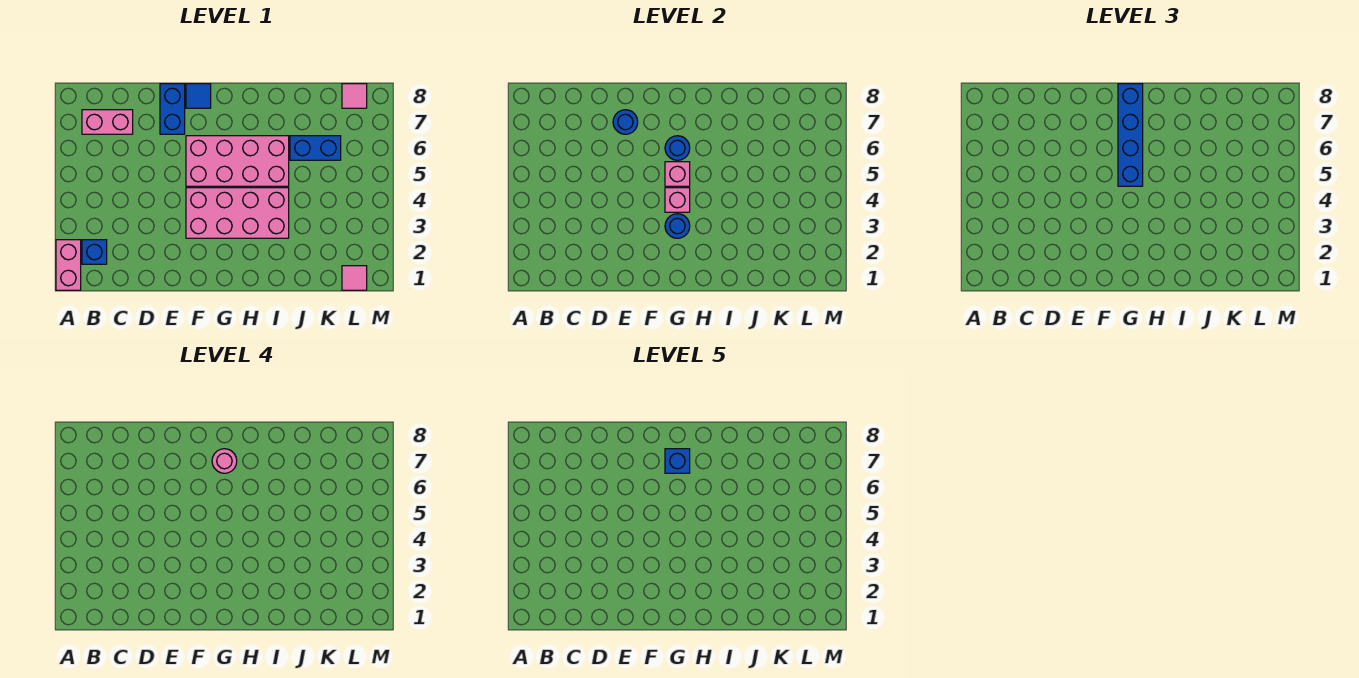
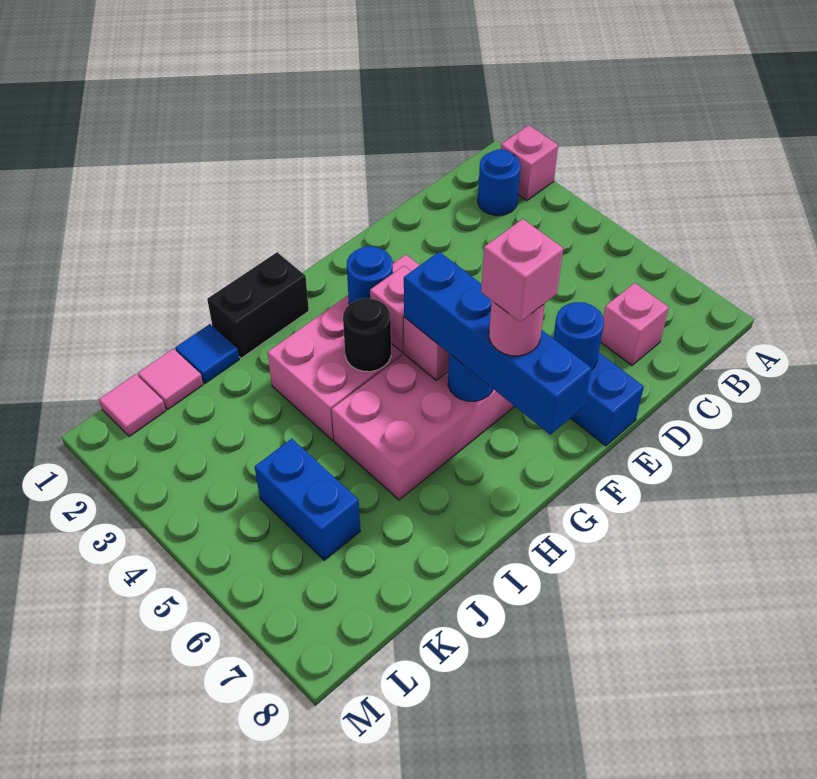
pink brick A1:A2 level 1 -> pink brick A2 level 1
blue brick B2 level 1 -> blue round brick B2 level 1
pink brick B7:C7 level 1 -> pink brick C7 level 1
blue tile F8 level 1 -> blue tile J1 level 1
blue brick G7 level 5 -> pink brick G7 level 5
none -> black brick H1:I1 level 1
none -> black round brick H4 level 2
blue brick J6:K6 level 1 -> blue brick K5:K6 level 1
pink tile L8 level 1 -> pink tile K1 level 1

